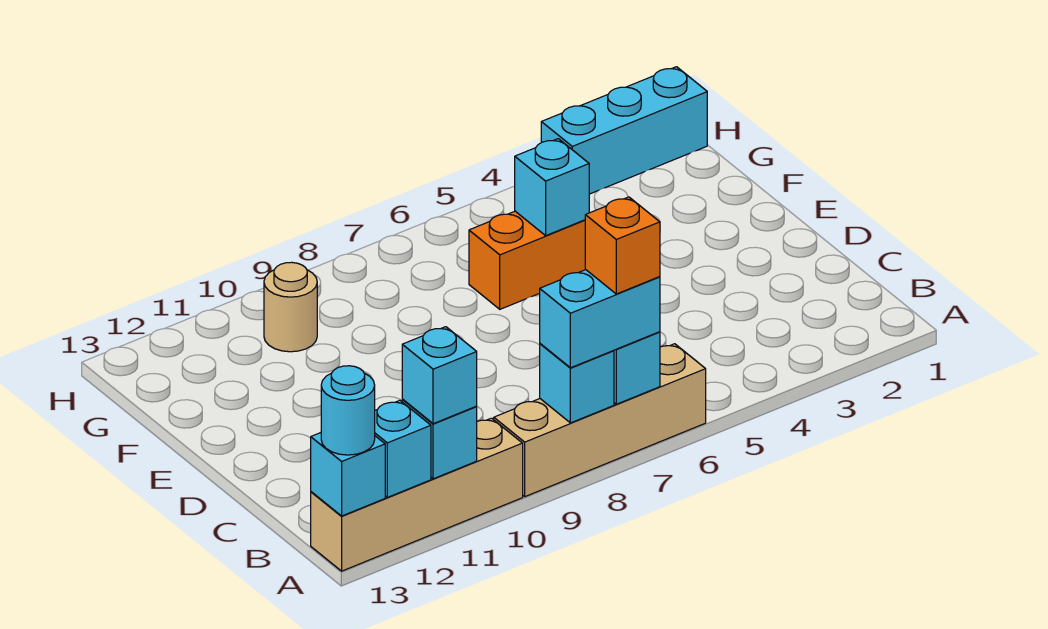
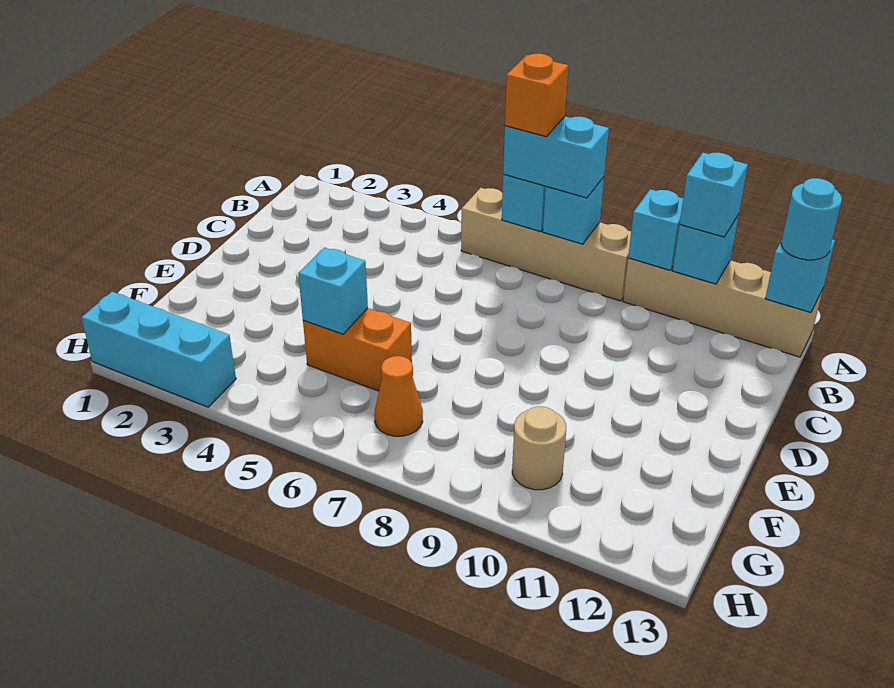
cyan brick A12 level 2 -> cyan brick A10 level 2
none -> orange cone G7 level 1

